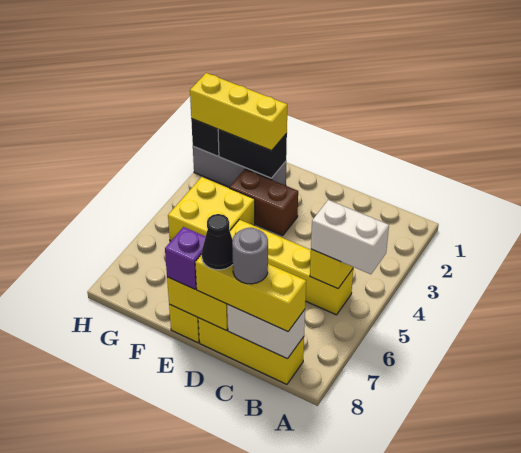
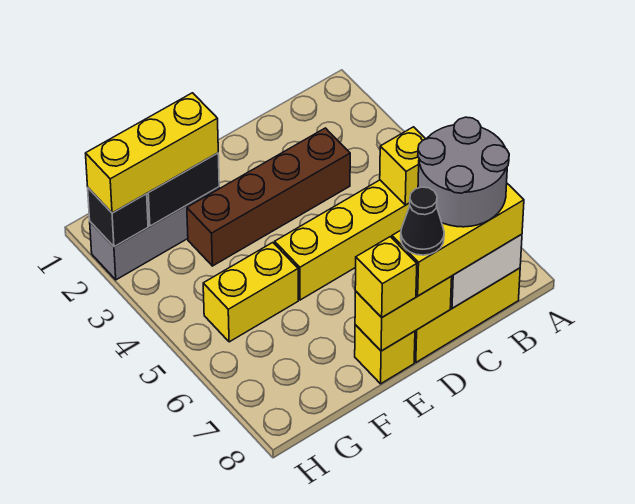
white brick A5:B5 level 3 -> none
grey round brick C8 level 4 -> grey round brick B7:C8 level 4
brown brick E3:F3 level 1 -> brown brick C3:F3 level 1
purple brick E8 level 3 -> yellow brick E8 level 3
yellow brick F4:G5 level 1 -> yellow brick F5:G5 level 1

